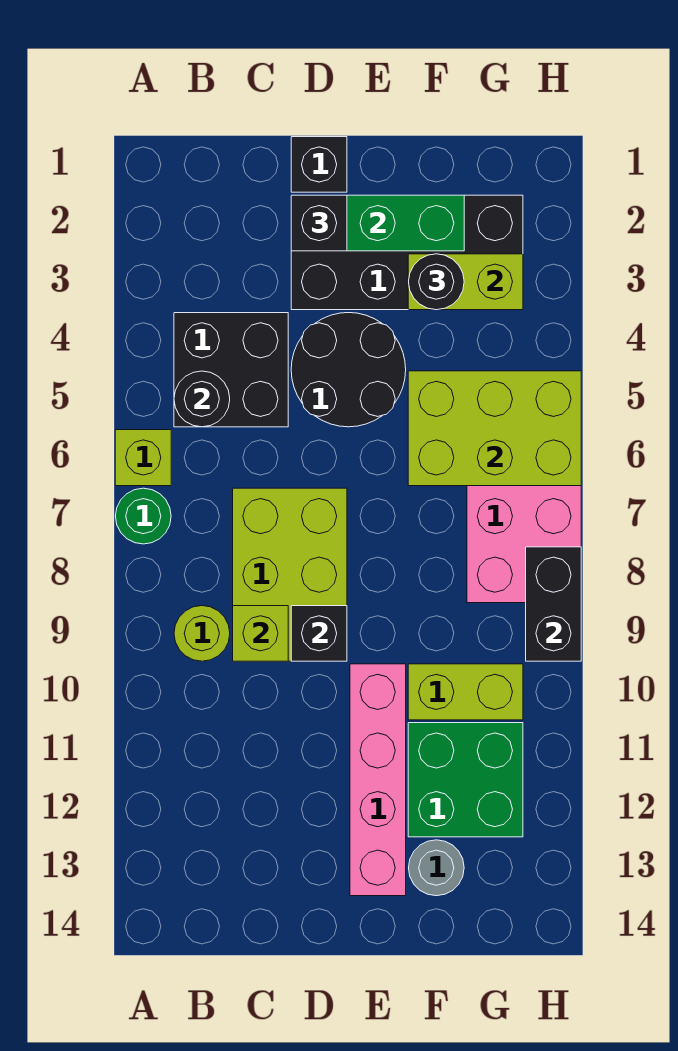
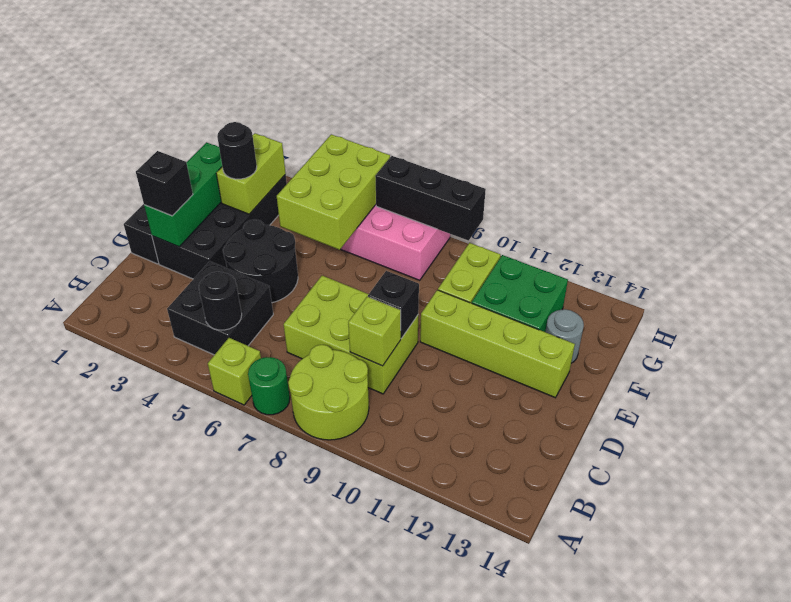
lime round brick B9 level 1 -> lime round brick A8:B9 level 1
pink brick E10:E13 level 1 -> lime brick E10:E13 level 1
black brick H8:H9 level 2 -> black brick H7:H9 level 2

